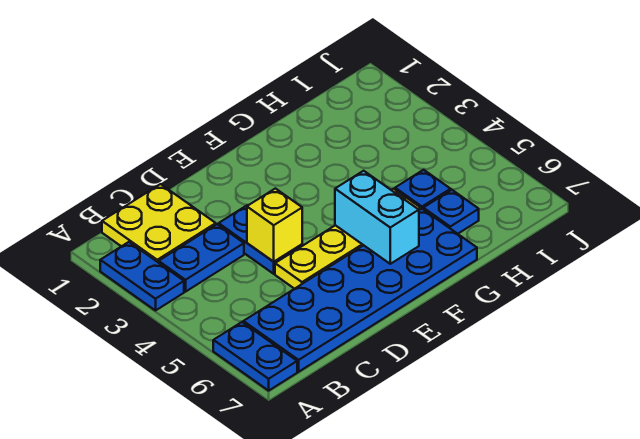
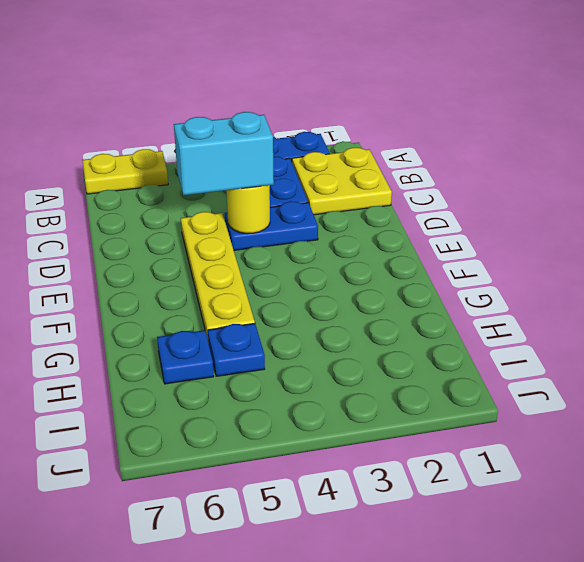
blue plate A6:A7 level 1 -> yellow plate A6:A7 level 1
blue plate B6:G7 level 1 -> none
yellow brick D4 level 2 -> yellow round brick D4 level 2
cyan brick F5:F6 level 2 -> cyan brick D4:D5 level 3

